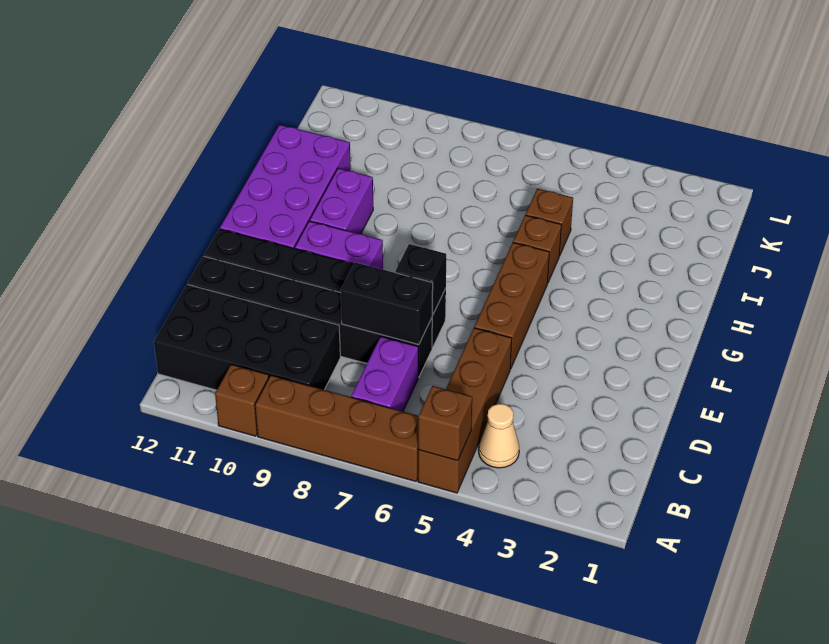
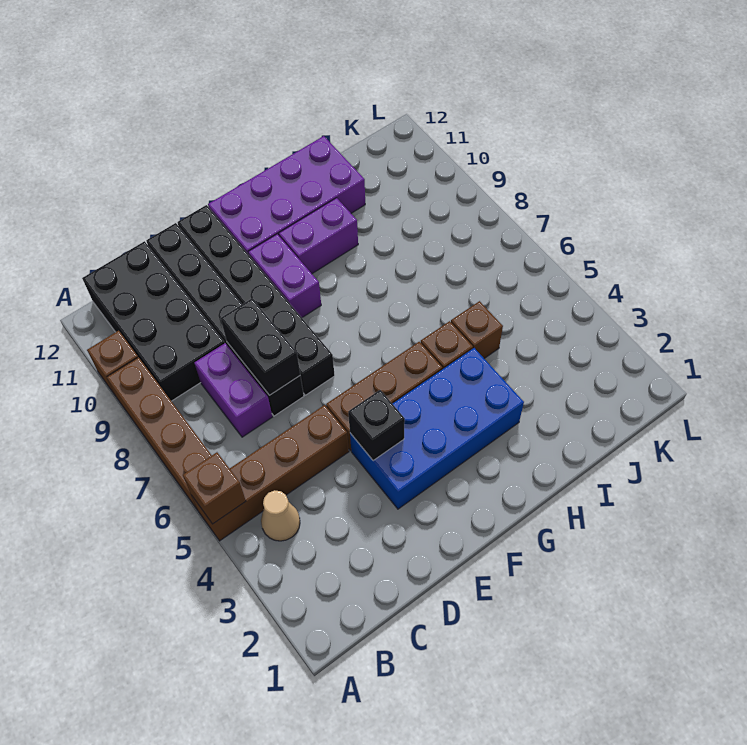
purple brick B7:C7 level 1 -> purple brick C7:C8 level 1
none -> blue brick E3:H4 level 1
black brick E7 level 2 -> black brick E4 level 2

